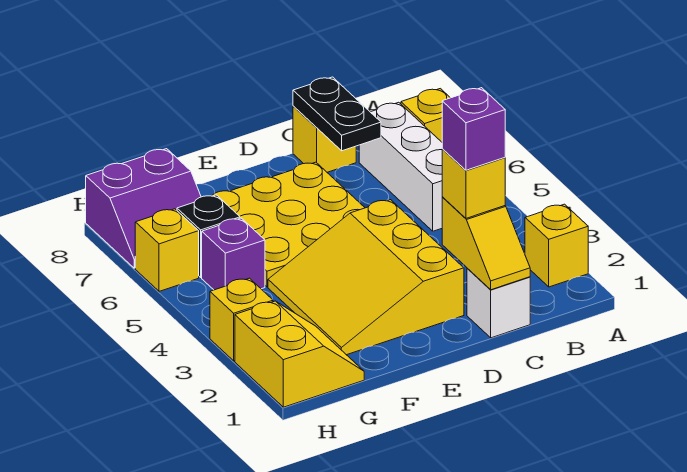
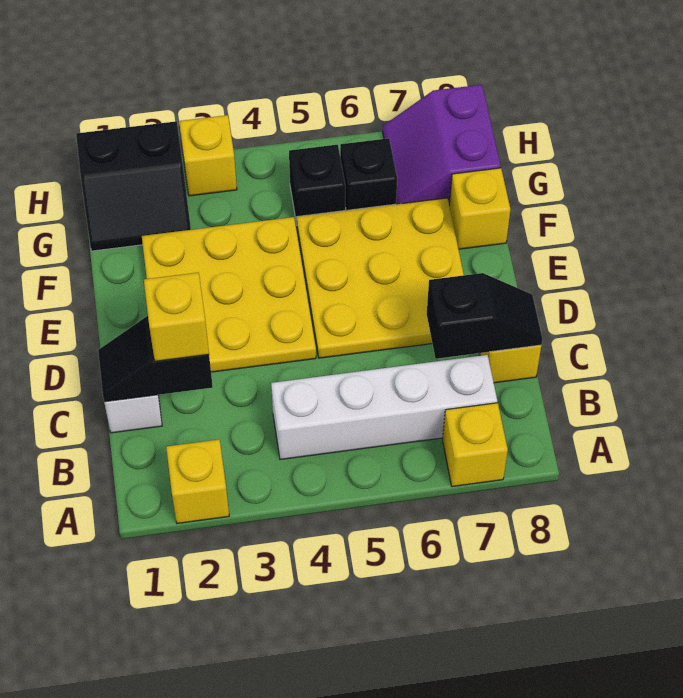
white brick B5:B7 level 1 -> white brick B4:B7 level 1
yellow slope C1:C2 level 2 top 2 -> black slope C1:C2 level 2 top 2
purple brick C2 level 4 -> none
black plate C7:C8 level 2 -> black slope C7:C8 level 2 top 7
yellow slope D2:F4 level 1 top D -> yellow plate D2:F4 level 1
yellow slope G1:H2 level 1 top H -> black slope G1:H2 level 1 top H
purple brick G5 level 1 -> black brick G5 level 1
yellow brick H6 level 1 -> yellow brick F8 level 1

